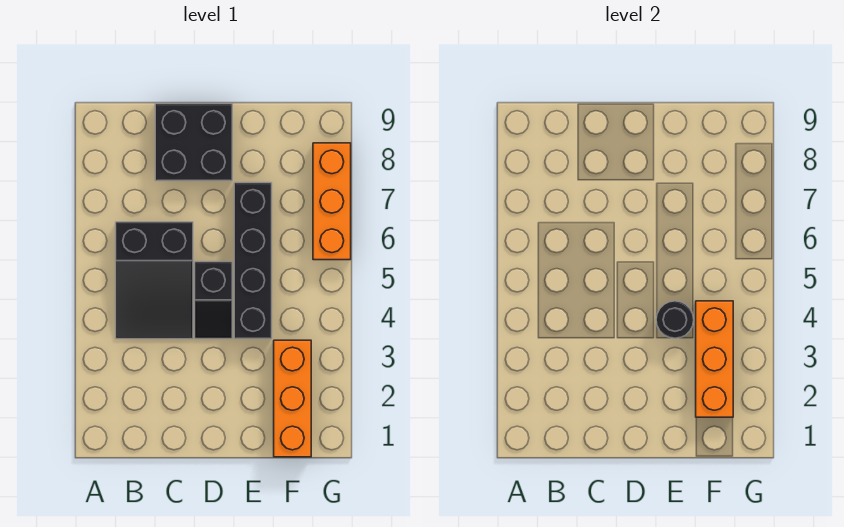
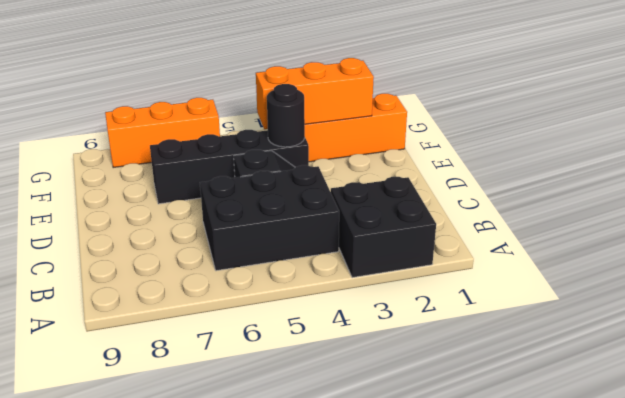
black slope B4:C6 level 1 top 6 -> black brick B4:C6 level 1
black brick C8:D9 level 1 -> black brick A2:B3 level 1

